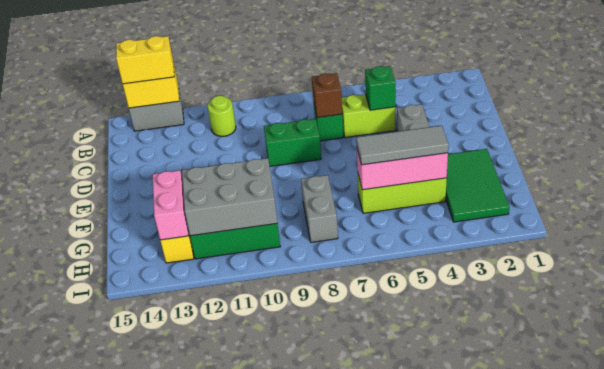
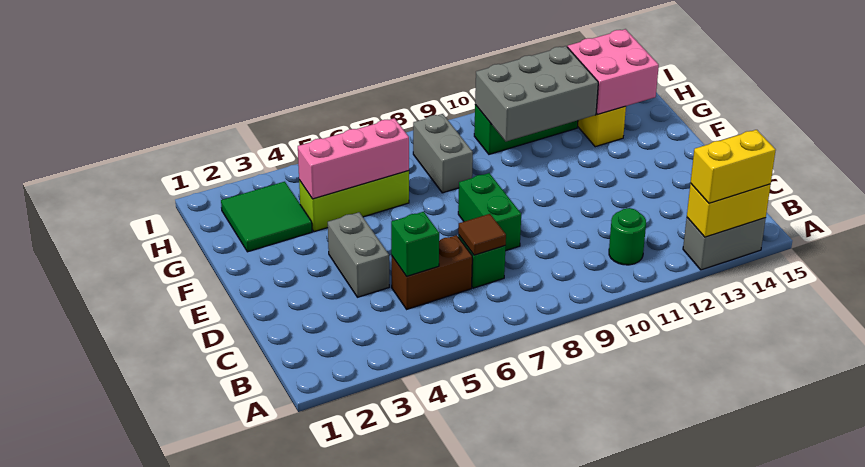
lime round brick B11 level 1 -> green round brick B11 level 1
lime brick C5:C6 level 1 -> brown brick C5:C6 level 1
brown brick C7 level 2 -> brown tile C7 level 2
green brick D8:D9 level 1 -> green brick D8:E8 level 1
green tile F2:H3 level 1 -> green tile G2:H3 level 1
grey tile G4:G6 level 3 -> none
pink brick G13:H13 level 2 -> pink brick G13:H14 level 2

